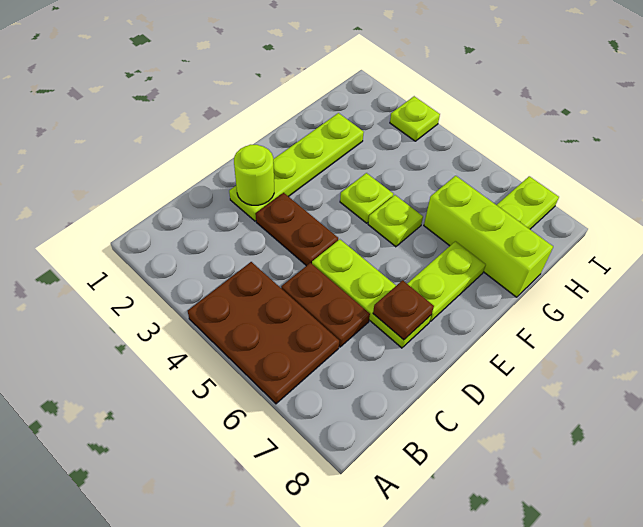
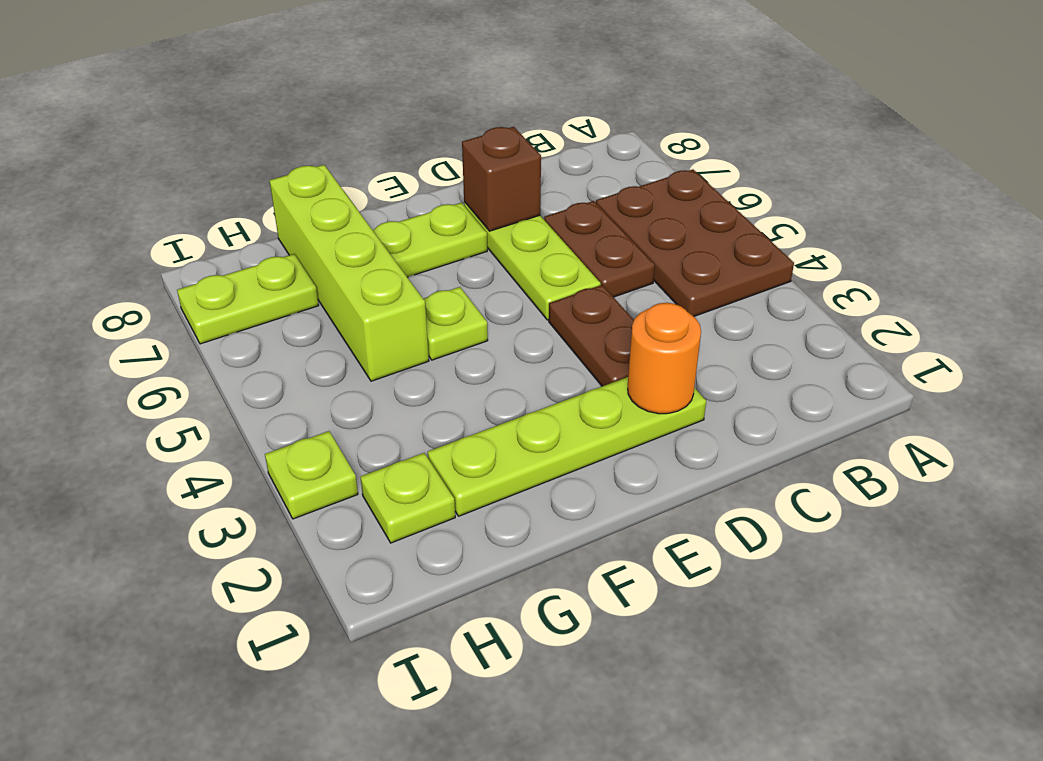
lime round brick D2 level 2 -> orange round brick D2 level 2
brown plate D7 level 2 -> brown brick D7 level 2
lime plate F4 level 1 -> lime plate H2 level 1
lime brick G6:G8 level 1 -> lime brick G5:G8 level 1

